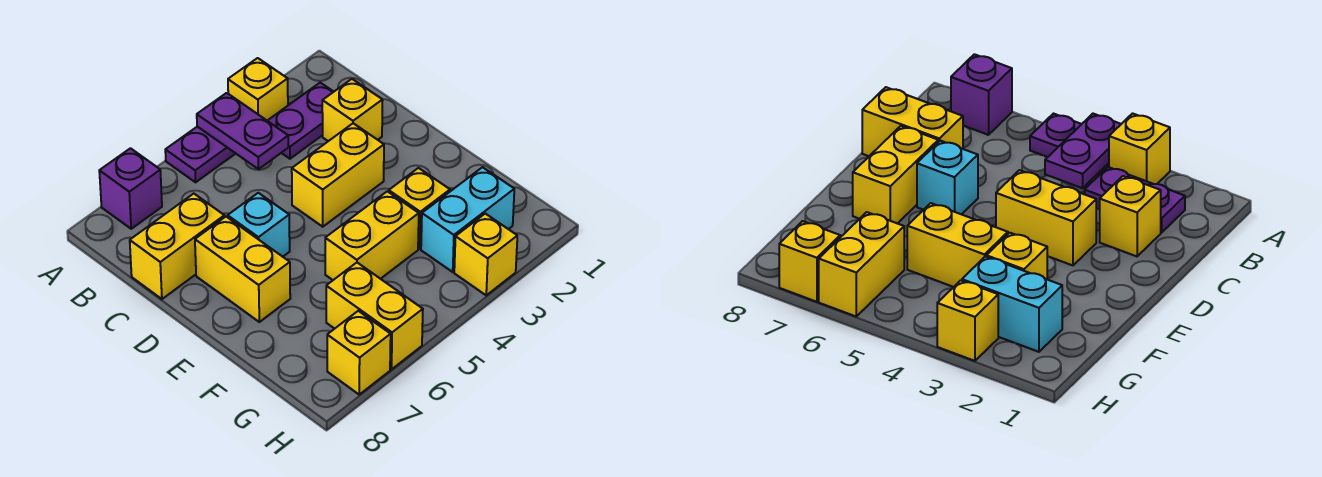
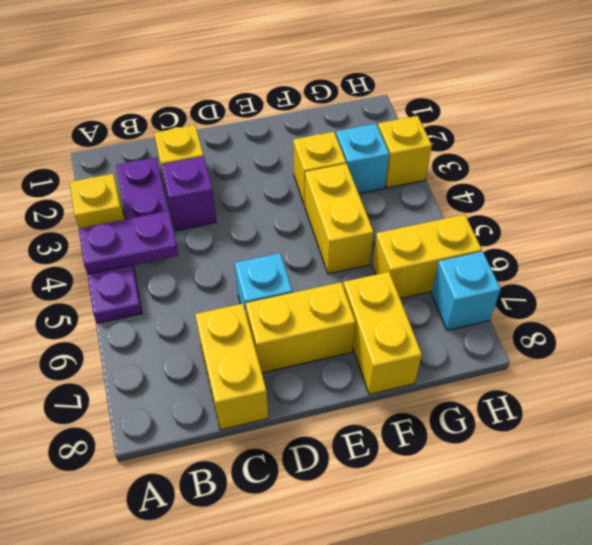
purple brick A7 level 1 -> purple brick C3 level 1
yellow brick D3:D4 level 1 -> yellow brick F7:F8 level 1
cyan brick G2:G3 level 1 -> cyan brick G3 level 1
yellow brick H7 level 1 -> cyan brick H7 level 1

